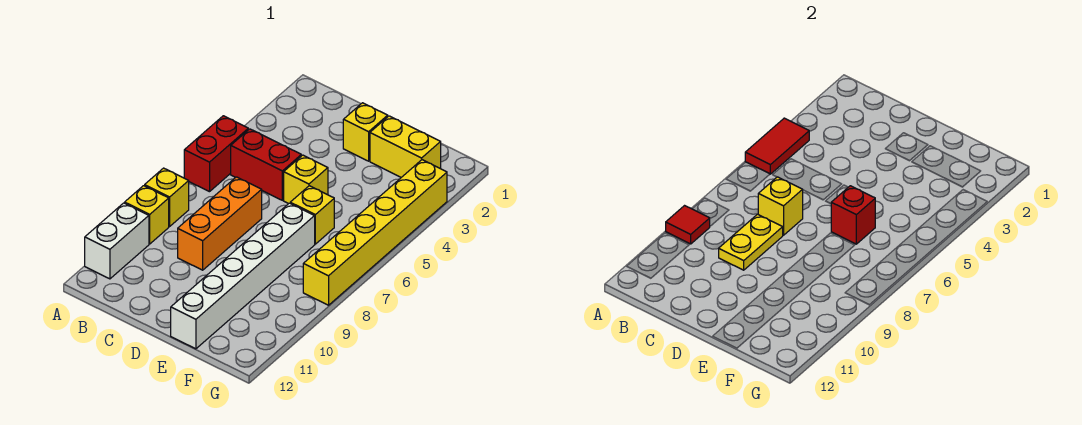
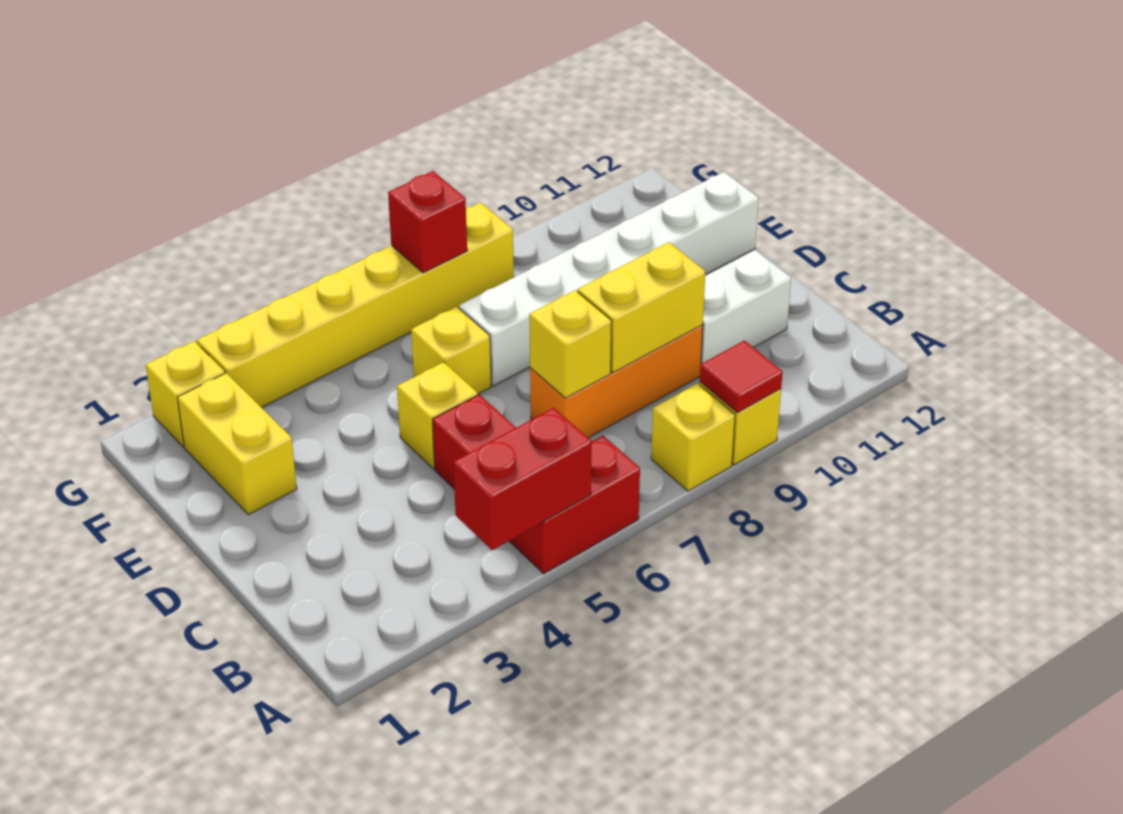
red tile A4:A5 level 2 -> red brick A4:A5 level 2
white brick A10:A11 level 1 -> white brick C10:C11 level 1
yellow plate C8:C9 level 2 -> yellow brick C8:C9 level 2
yellow brick D2 level 1 -> yellow brick G2 level 1
red brick E6 level 2 -> red brick G7 level 2

